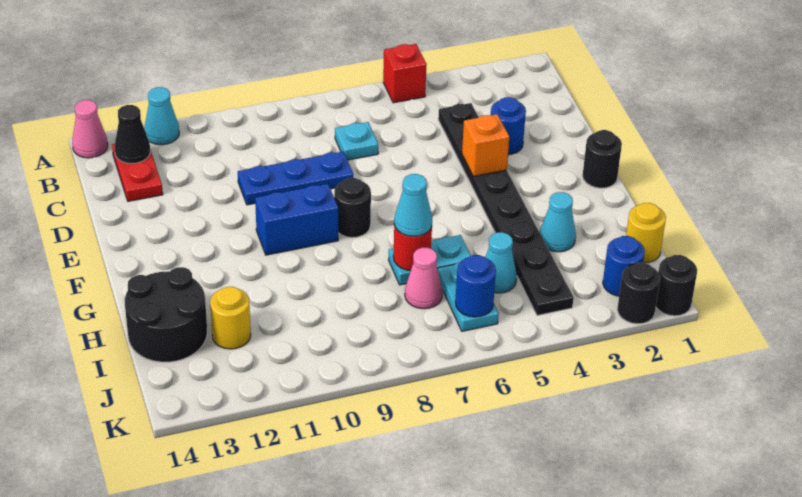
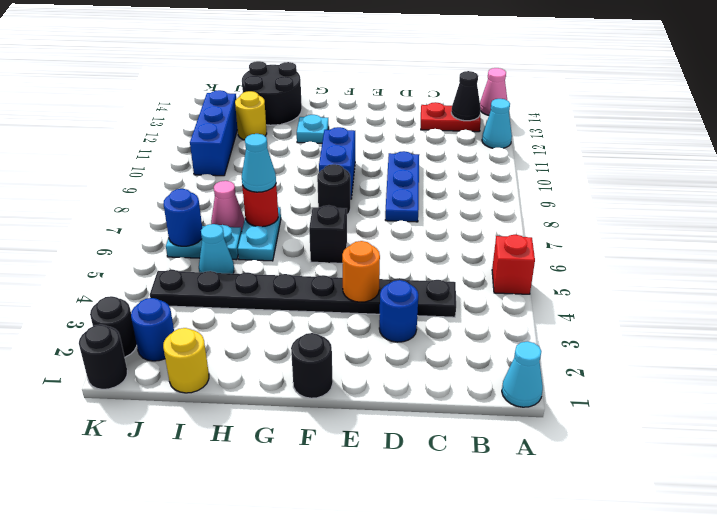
cyan plate C7 level 1 -> cyan plate G12 level 1
orange brick E4 level 2 -> orange round brick E4 level 2
none -> black brick F6 level 1
cyan cone H3 level 1 -> cyan cone A1 level 1
none -> blue brick J10:J12 level 1

